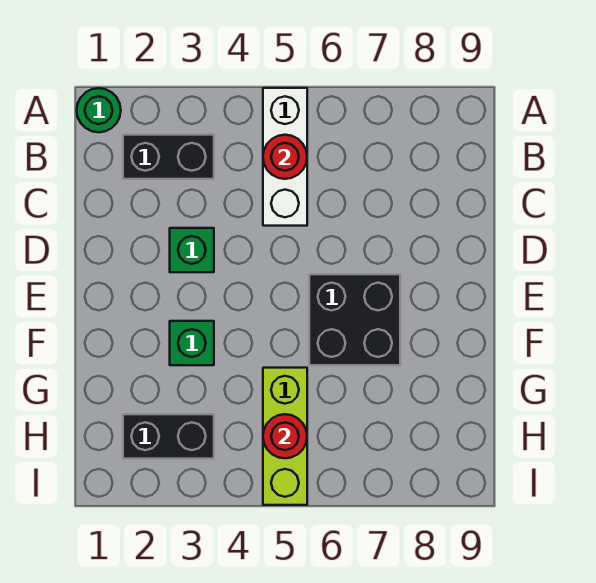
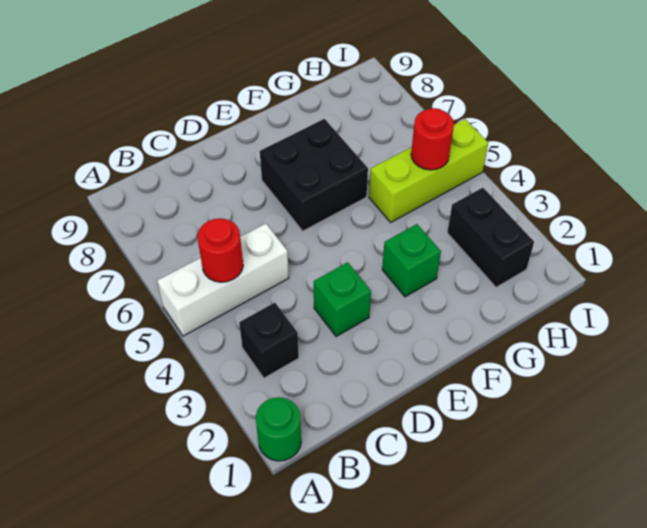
black brick B2:B3 level 1 -> black brick B3 level 1

